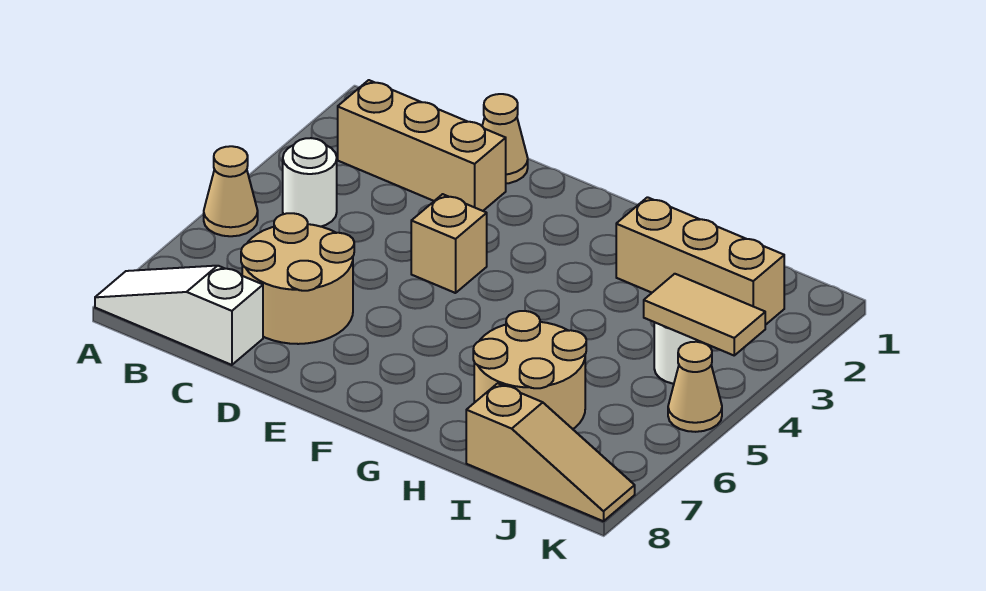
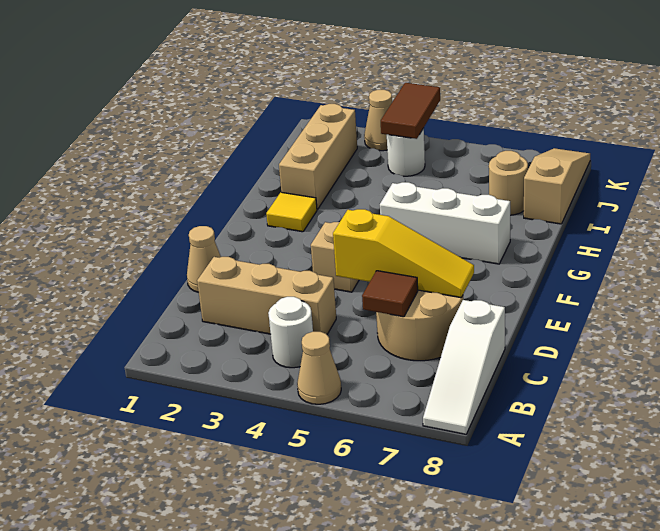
tan brick B2:D2 level 1 -> tan brick C2:C4 level 1
none -> brown tile C6 level 2
none -> yellow slope D5:D7 level 2 top 5
none -> yellow tile G2 level 1
none -> white brick G5:G7 level 1
tan round brick H6:I7 level 1 -> tan round brick I7 level 1
tan tile J4:K4 level 2 -> brown tile J4:K4 level 2
tan cone K5 level 1 -> tan cone K3 level 1

